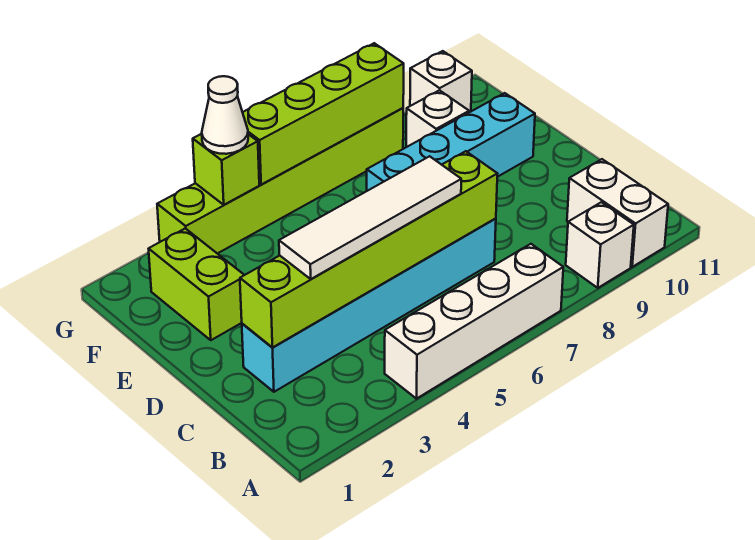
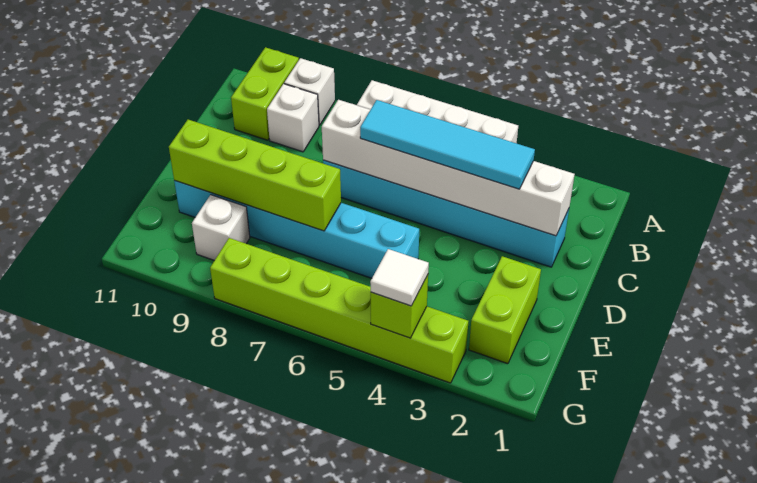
white brick A10:B10 level 1 -> lime brick A10:B10 level 1
lime brick C2:C7 level 2 -> white brick C2:C7 level 2
white tile C3:C6 level 3 -> cyan tile C3:C6 level 3
cyan brick E7:E10 level 1 -> cyan brick E5:E10 level 1
white cone G4 level 3 -> white tile G4 level 3
lime brick G5:G8 level 2 -> lime brick E7:E10 level 2
white brick G10 level 1 -> white brick B9 level 1

